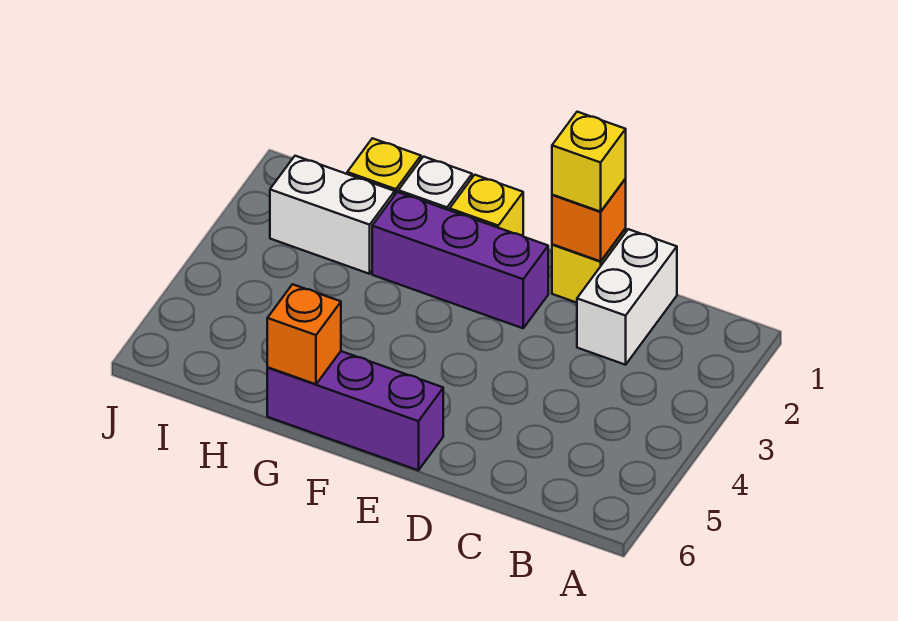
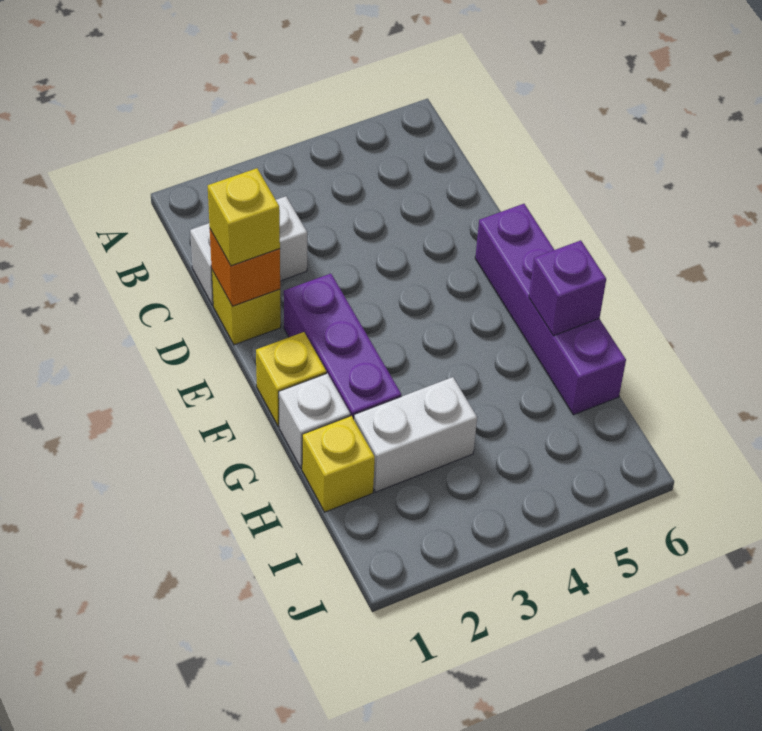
purple brick E6:G6 level 1 -> purple brick E6:H6 level 1
orange brick G6 level 2 -> purple brick G6 level 2
white brick H2:I2 level 1 -> white brick H2:H3 level 1

